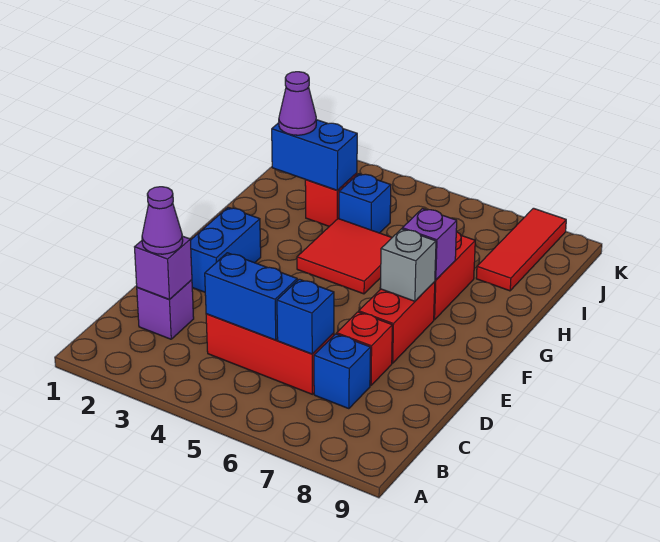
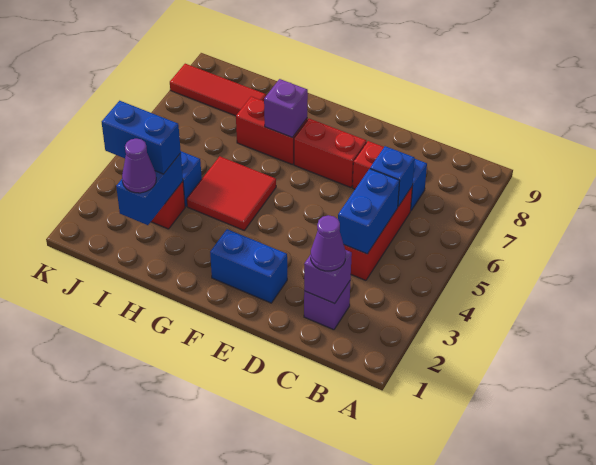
grey brick F7 level 2 -> none
none -> blue brick I3:J3 level 3

